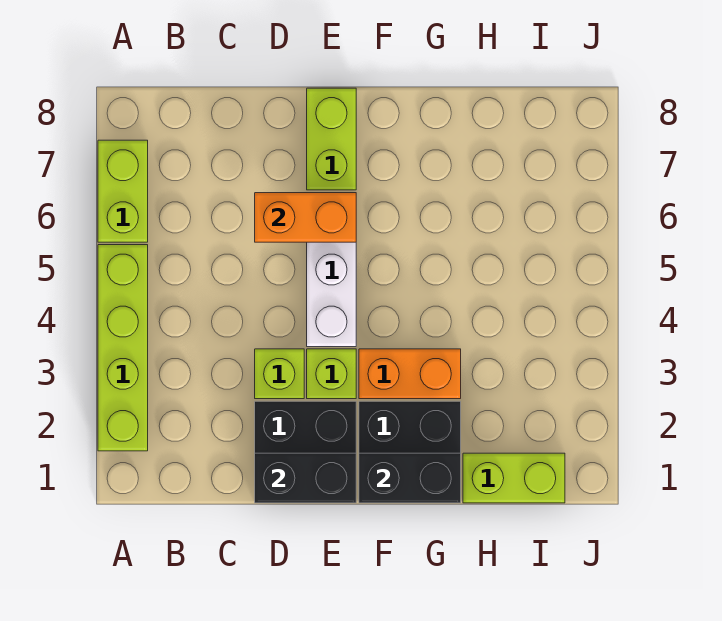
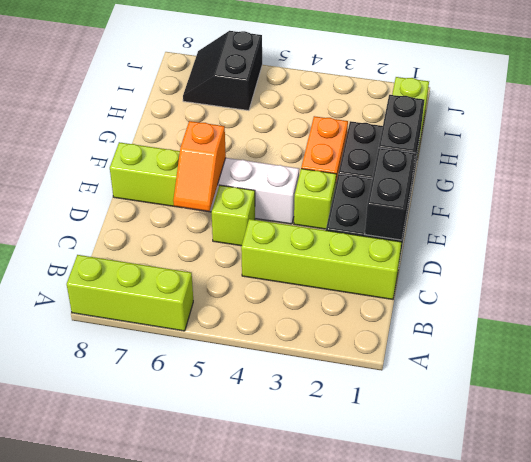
lime brick A2:A5 level 1 -> lime brick C1:C4 level 1
lime brick A6:A7 level 1 -> lime brick A6:A8 level 1
lime brick D3 level 1 -> lime brick D5 level 1
orange brick D6:E6 level 2 -> orange slope D6:E6 level 2 top E
none -> black slope I6:J7 level 1 top 6

